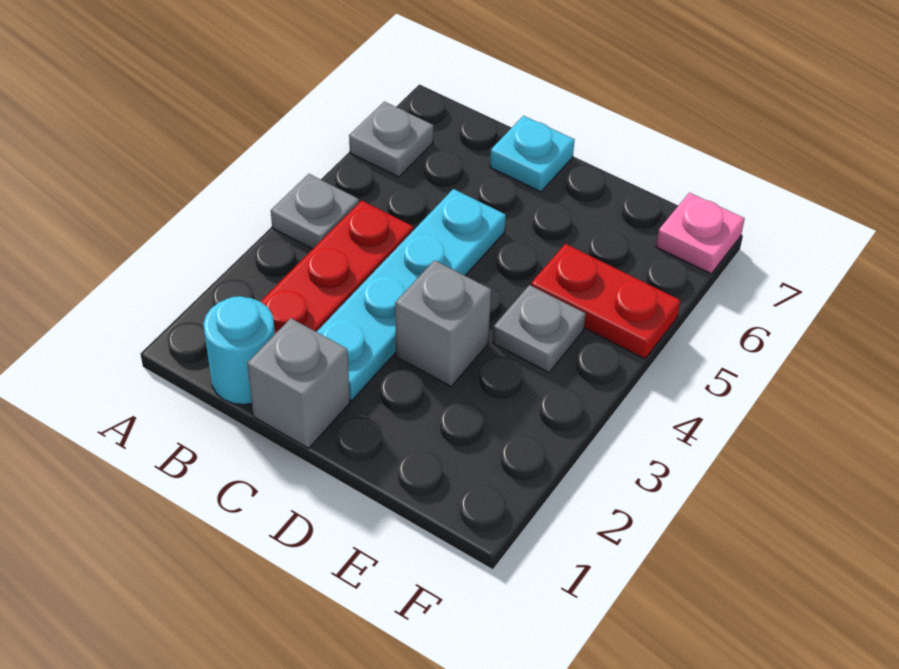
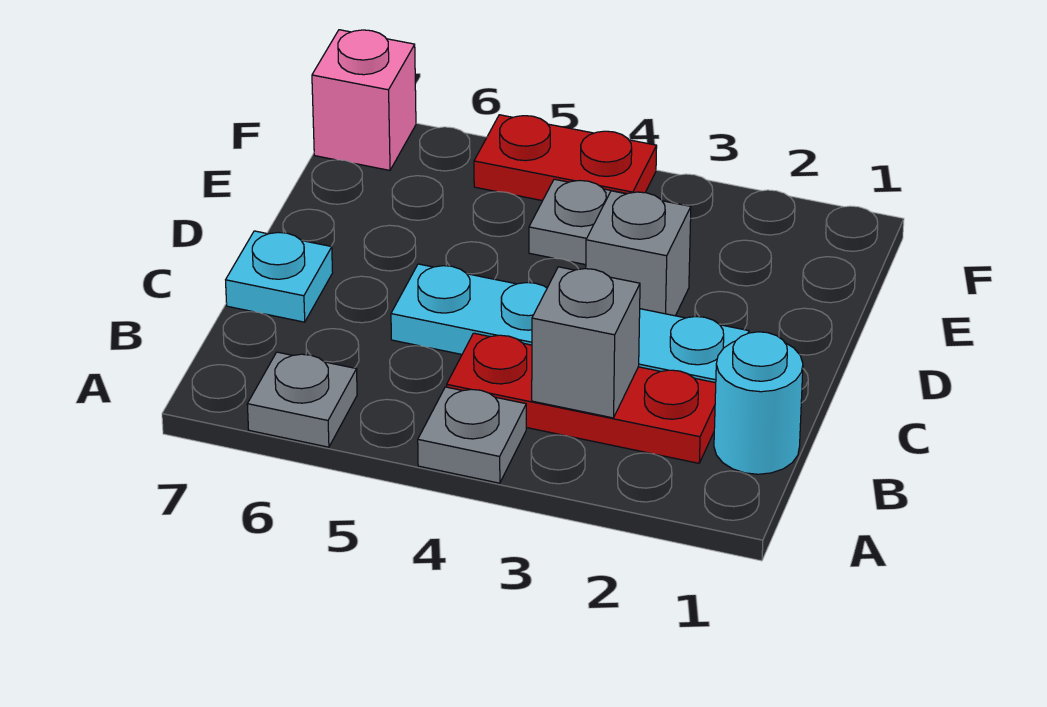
grey brick C1 level 1 -> grey brick B3 level 2
red plate E5:F5 level 1 -> red plate F4:F5 level 1
pink plate F7 level 1 -> pink brick F7 level 1

